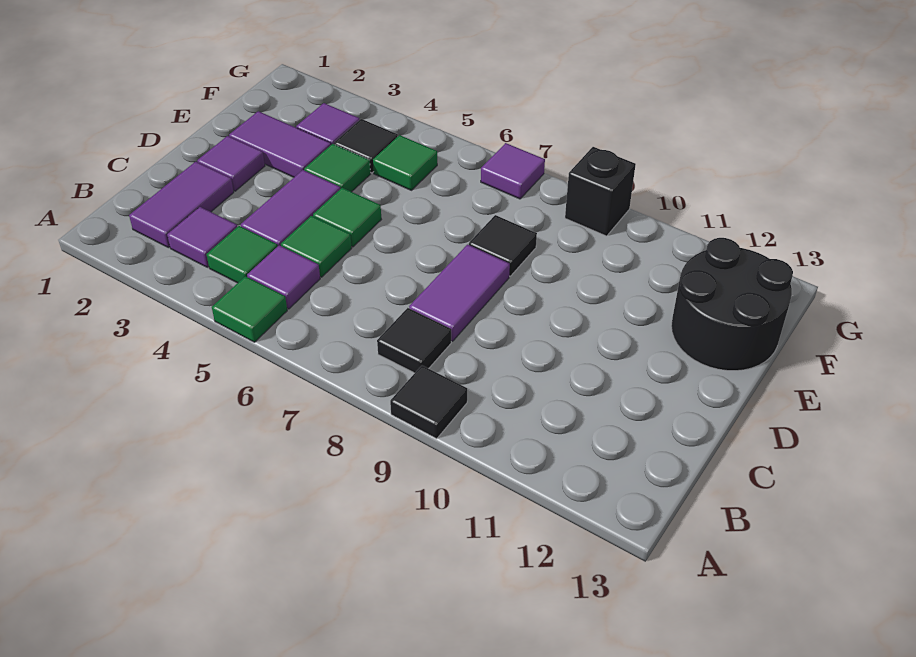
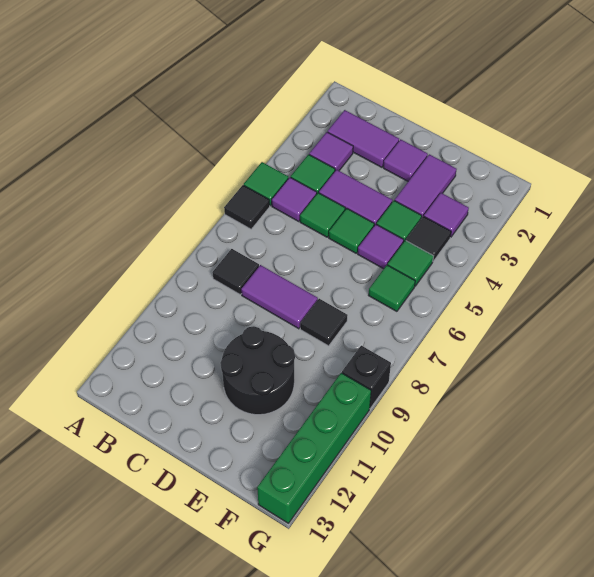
black tile A9 level 1 -> black tile A6 level 1
black round brick E12:F13 level 1 -> black round brick D10:E11 level 1
none -> green tile F6 level 1
purple tile G7 level 1 -> purple tile E5 level 1
none -> green brick G10:G13 level 1

